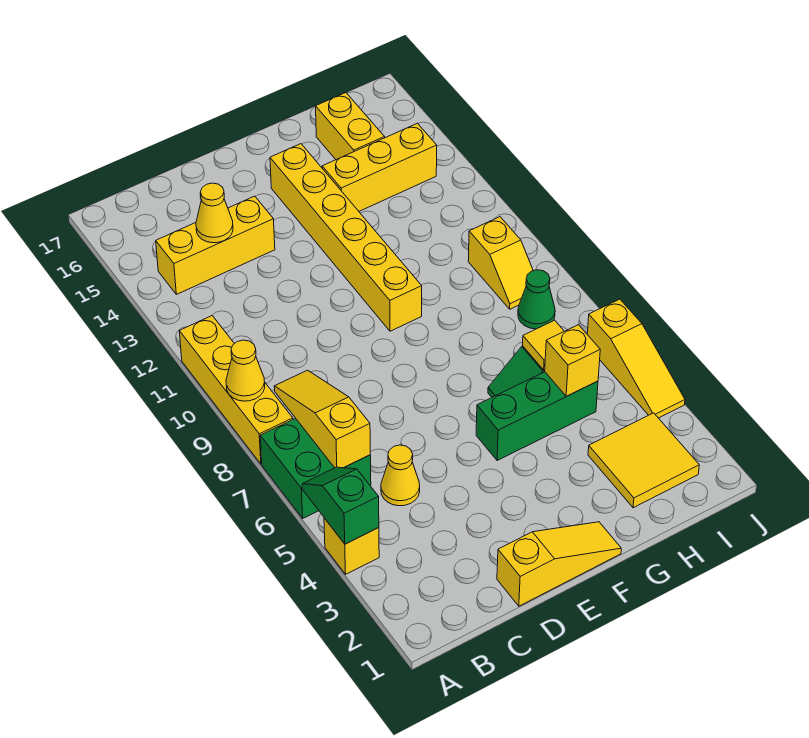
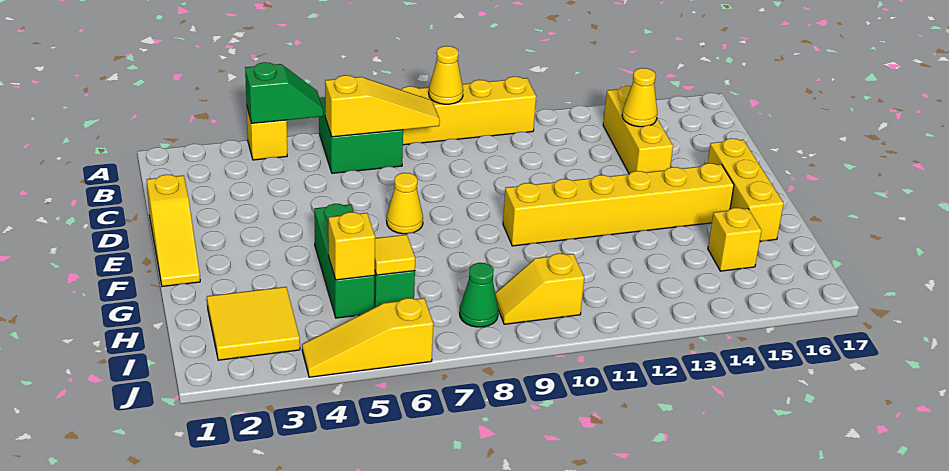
yellow cone C5 level 1 -> yellow cone E7 level 1
yellow brick G14:I14 level 1 -> yellow brick E16:G16 level 1
yellow brick H15:H16 level 1 -> yellow brick H15 level 1

